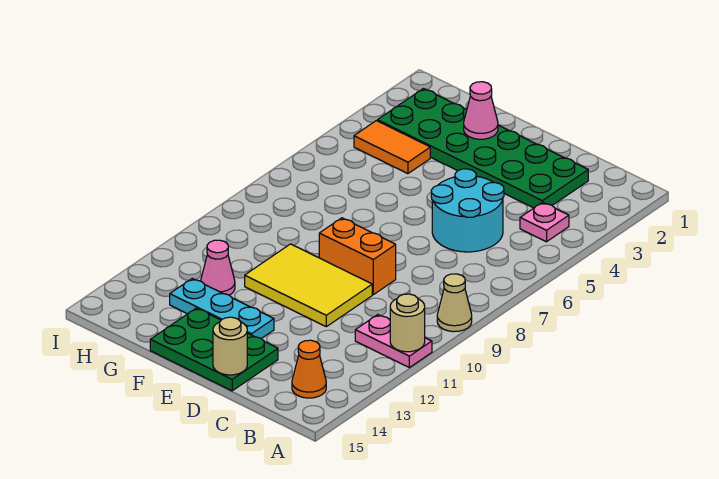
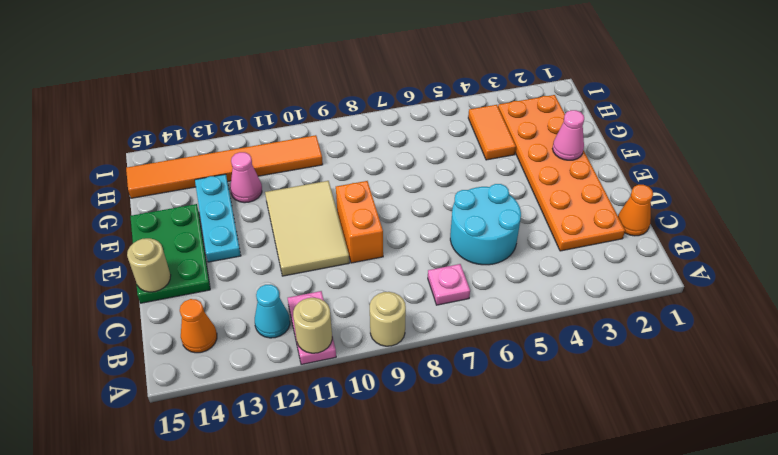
tan cone A9 level 1 -> tan round brick A9 level 1
pink plate B4 level 1 -> pink plate B7 level 1
none -> cyan cone B12 level 1
none -> orange cone C1 level 1
green plate C2:H3 level 1 -> orange plate C2:H3 level 1
yellow tile D10:F11 level 1 -> tan tile D10:F11 level 1
none -> orange tile H10:H15 level 1

